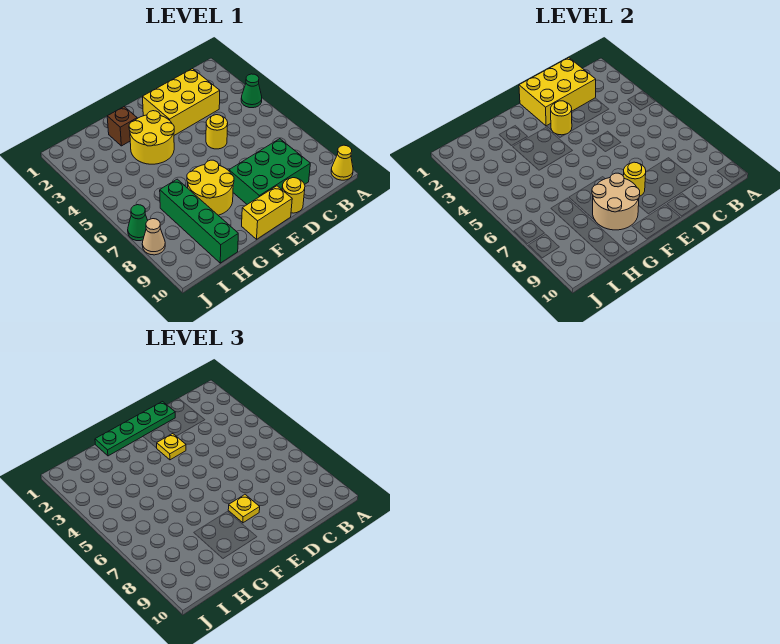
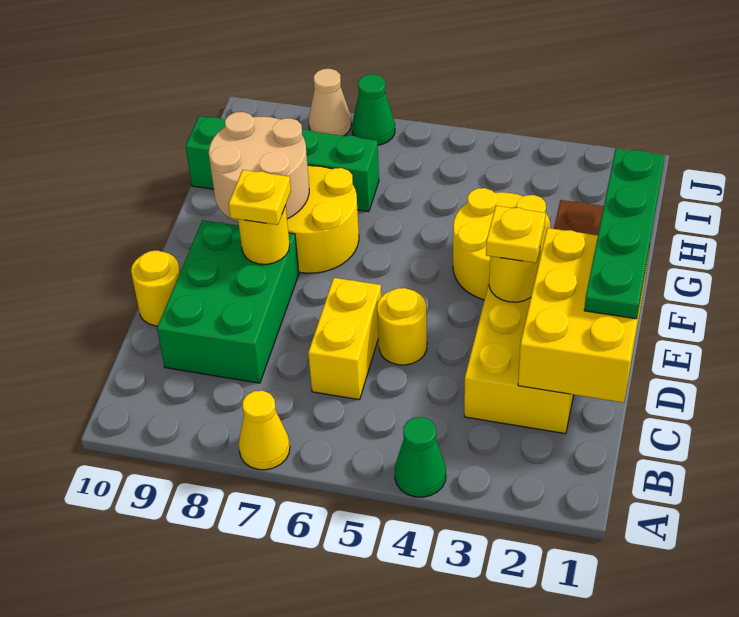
yellow cone A10 level 1 -> yellow cone A7 level 1
yellow brick E10:F10 level 1 -> yellow brick C6:D6 level 1

